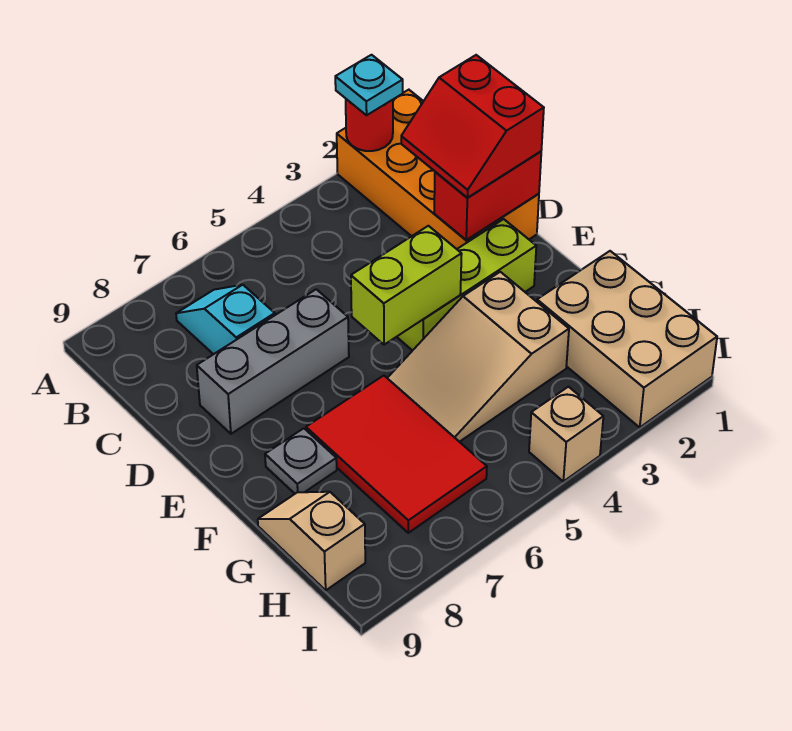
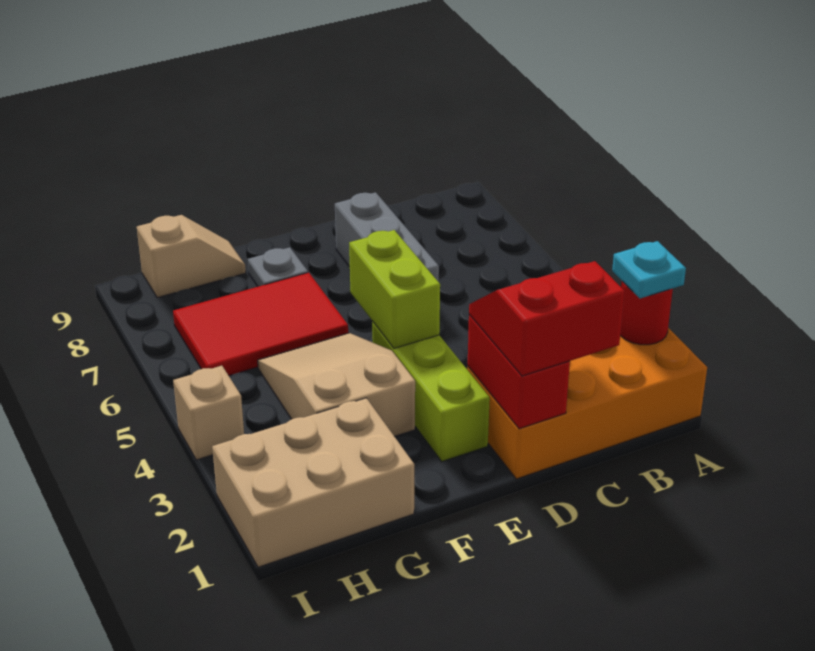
cyan slope B7:C7 level 1 top C -> none

